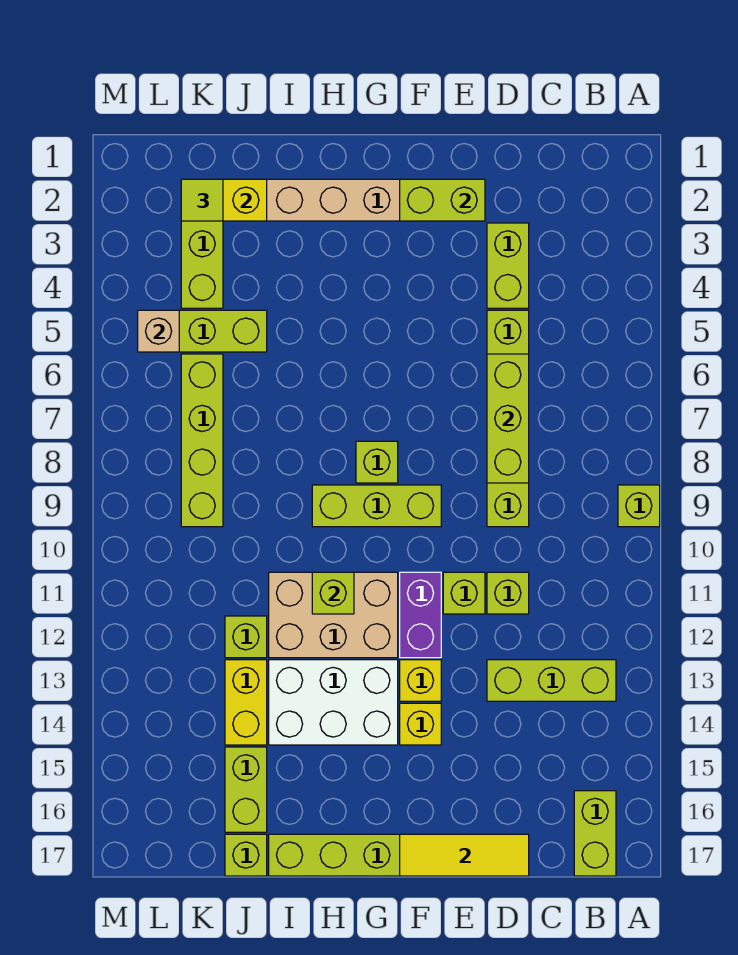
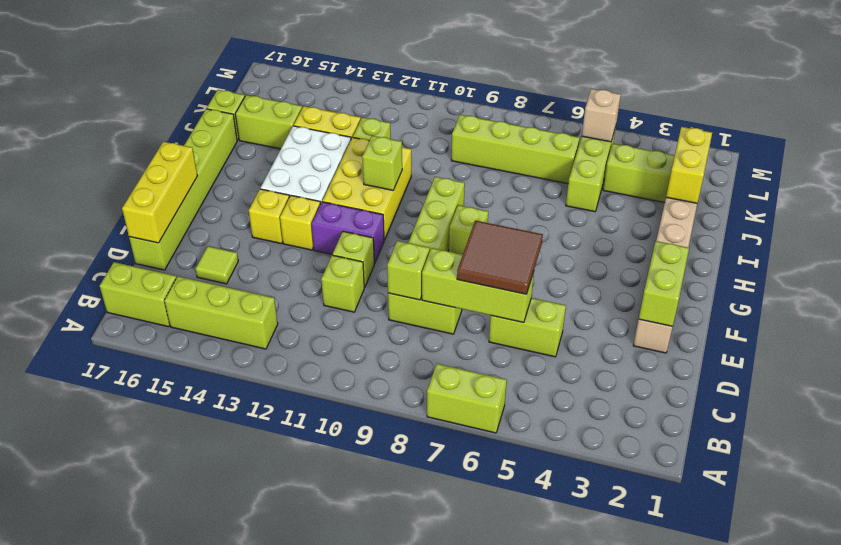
lime brick A9 level 1 -> lime brick D9 level 2
lime brick B13:D13 level 1 -> lime brick B13:B15 level 1
lime brick D3:D4 level 1 -> lime brick A6:A7 level 1
none -> brown tile D6:E7 level 3
yellow tile D17:F17 level 2 -> yellow brick D17:F17 level 2
tan brick G11:I12 level 1 -> yellow brick G11:I12 level 1
lime tile K2 level 3 -> lime tile D15 level 1

